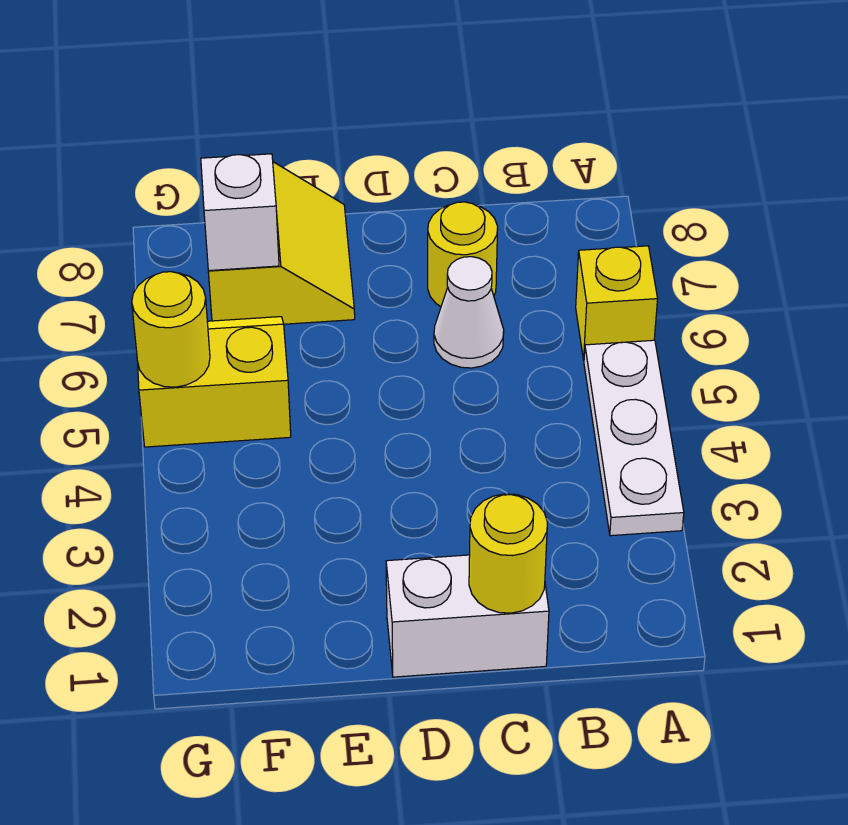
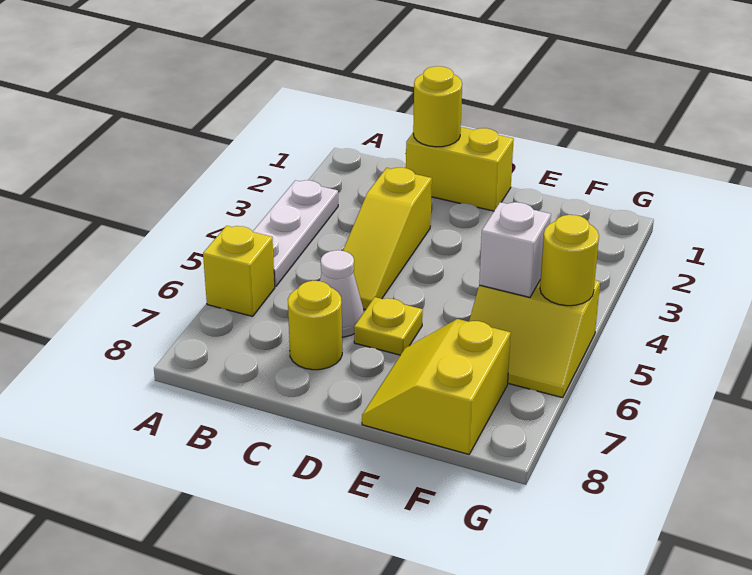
white brick C1:D1 level 1 -> yellow brick C1:D1 level 1
none -> yellow slope C3:C5 level 1 top 3
none -> yellow plate D6 level 1
white brick F7 level 2 -> white brick F5 level 2

